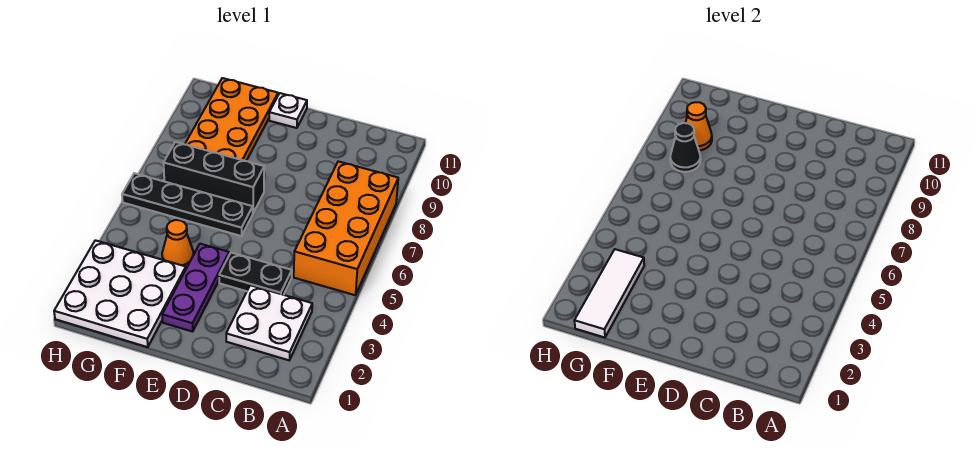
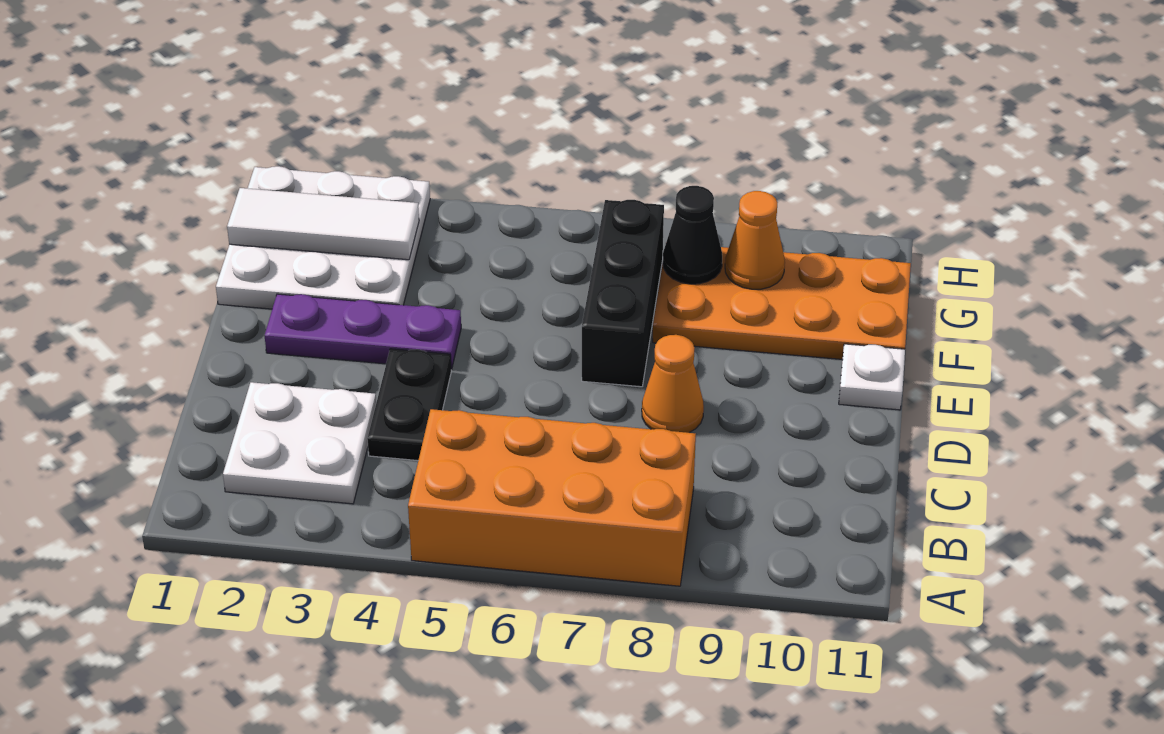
black plate E6:H6 level 1 -> none
orange cone F4 level 1 -> orange cone D8 level 1

